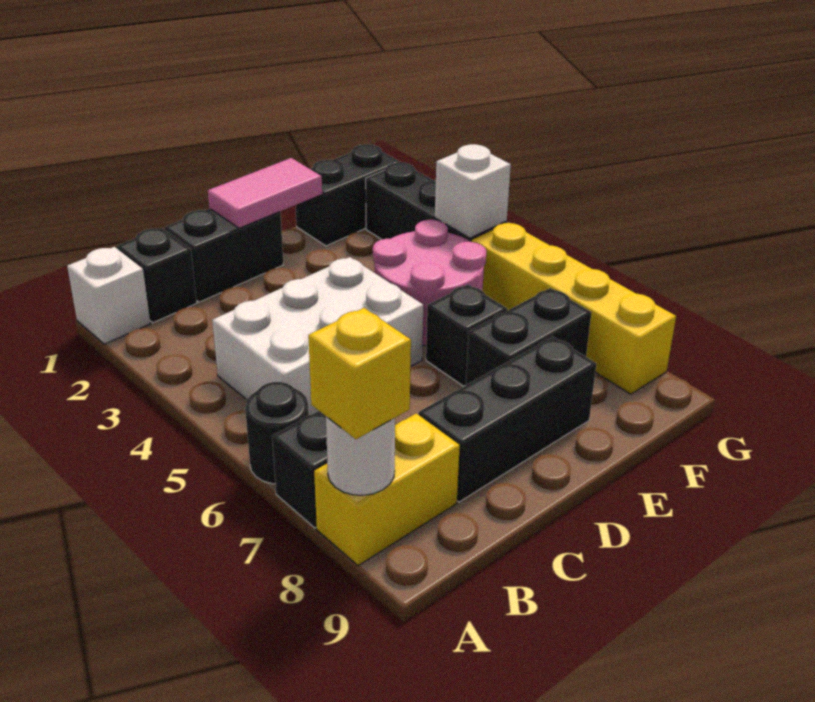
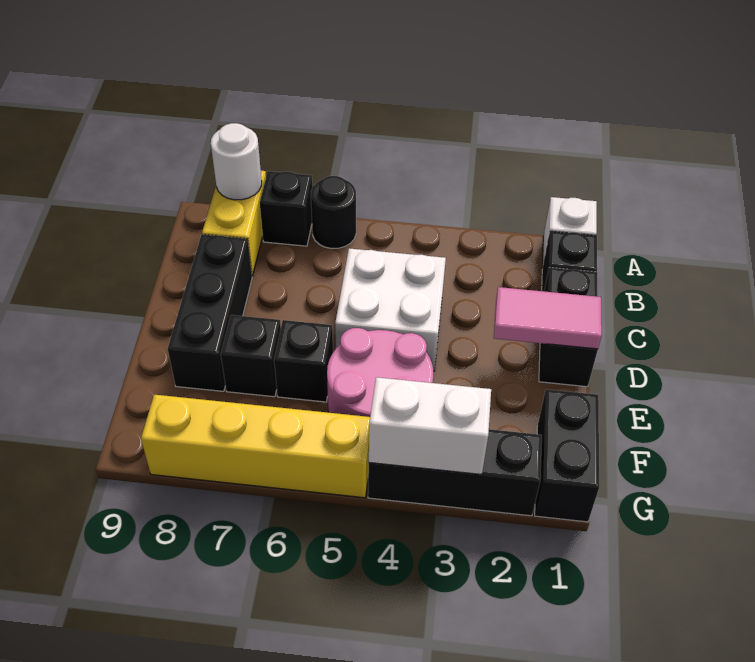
yellow brick A8 level 3 -> none
white brick B4:D5 level 1 -> white brick C4:D5 level 1
pink tile D1:E1 level 2 -> pink tile D1:D2 level 2
black brick E7:F7 level 1 -> black brick E7 level 1
white brick G4 level 2 -> white brick G3:G4 level 2

